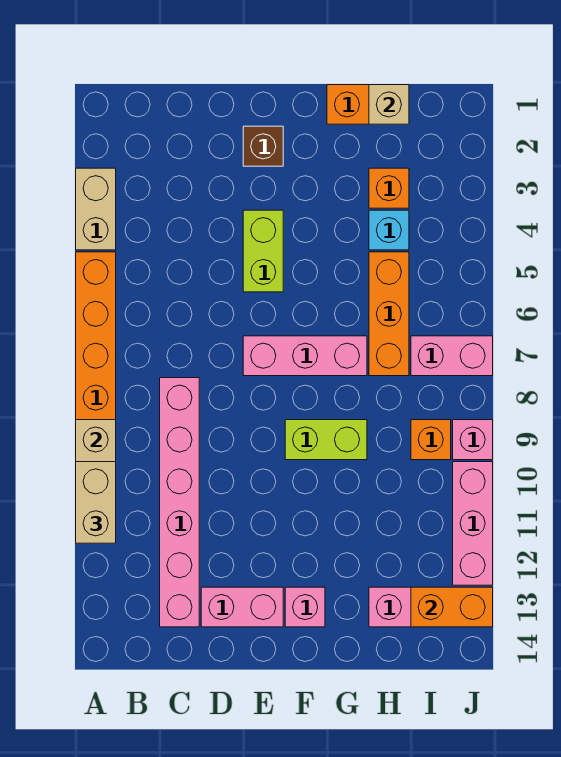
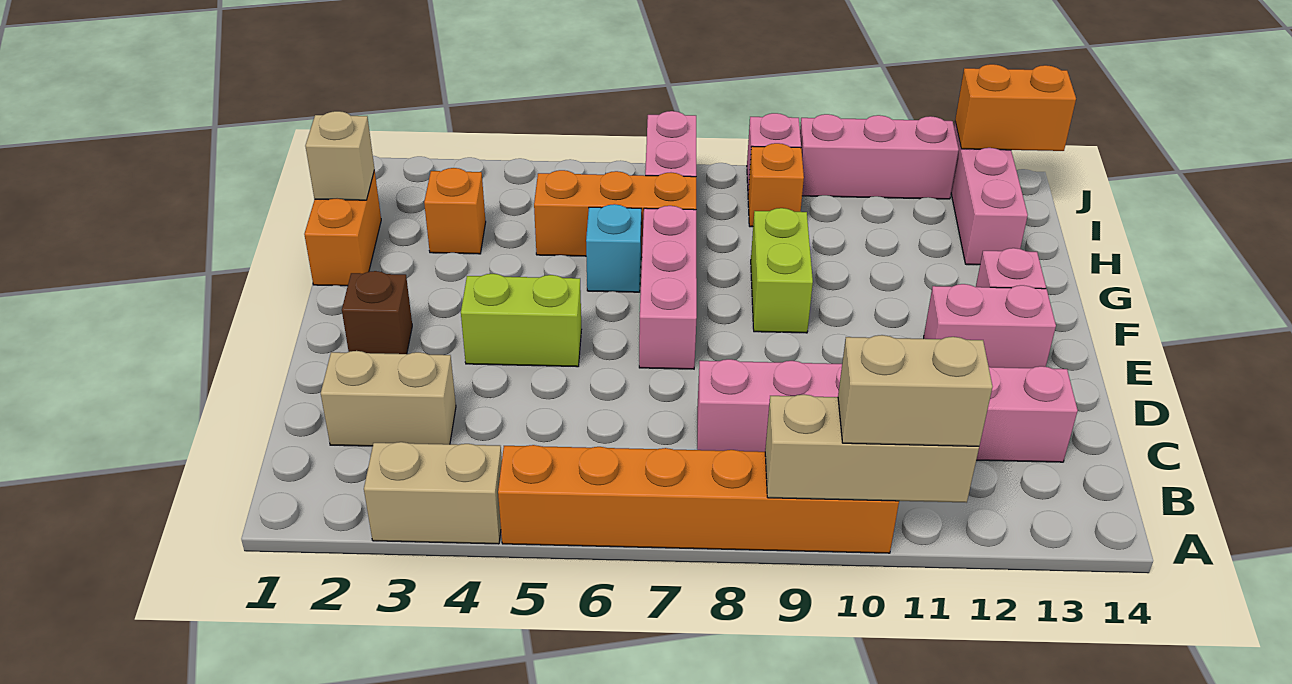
none -> tan brick C2:C3 level 1
pink brick D13:E13 level 1 -> pink brick E12:E13 level 1
cyan brick H4 level 1 -> cyan brick G6 level 1
orange brick I13:J13 level 2 -> orange brick J13:J14 level 2

